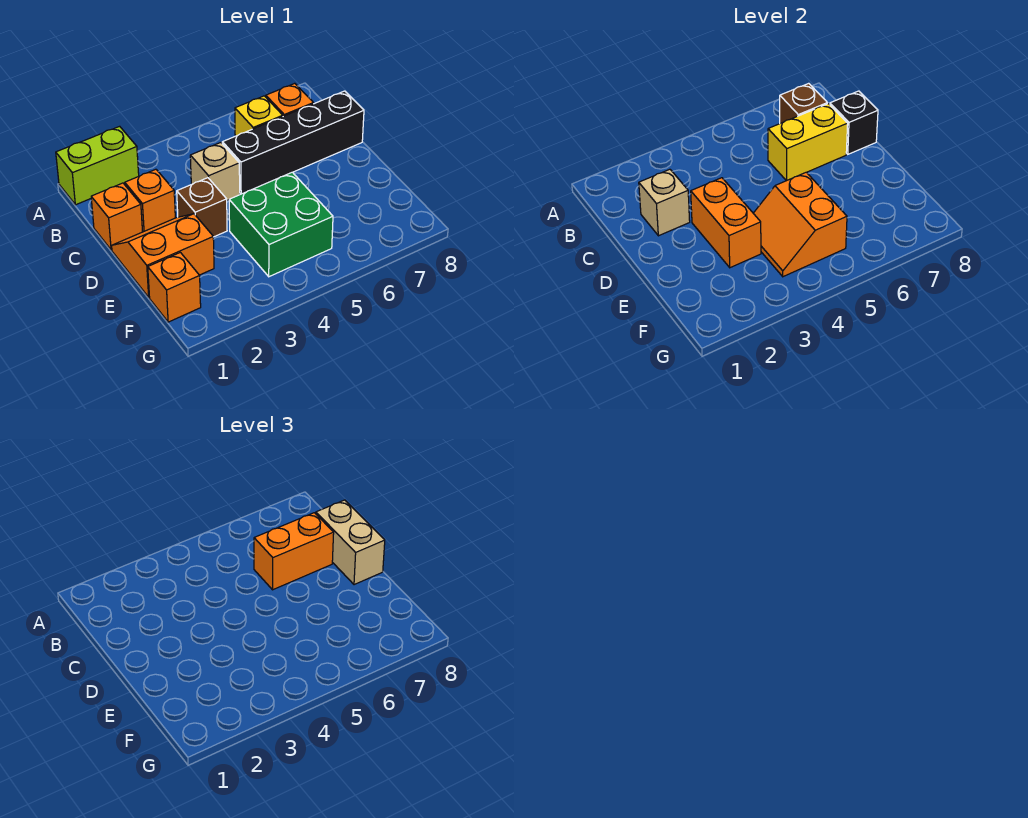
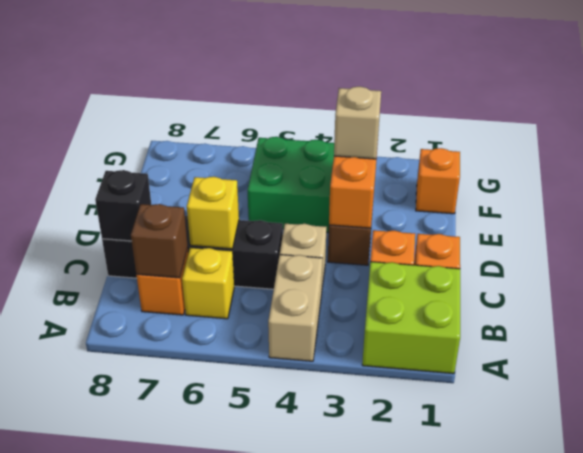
lime brick A1:A2 level 1 -> lime brick A1:B2 level 1
tan brick C2 level 2 -> tan brick E3 level 3
yellow brick C6:C7 level 2 -> yellow brick C6 level 2
orange brick C6:C7 level 3 -> none
tan brick C8:D8 level 3 -> tan brick A4:B4 level 1
orange slope D1:E2 level 1 top E -> none
orange slope E4:F5 level 2 top 5 -> none

